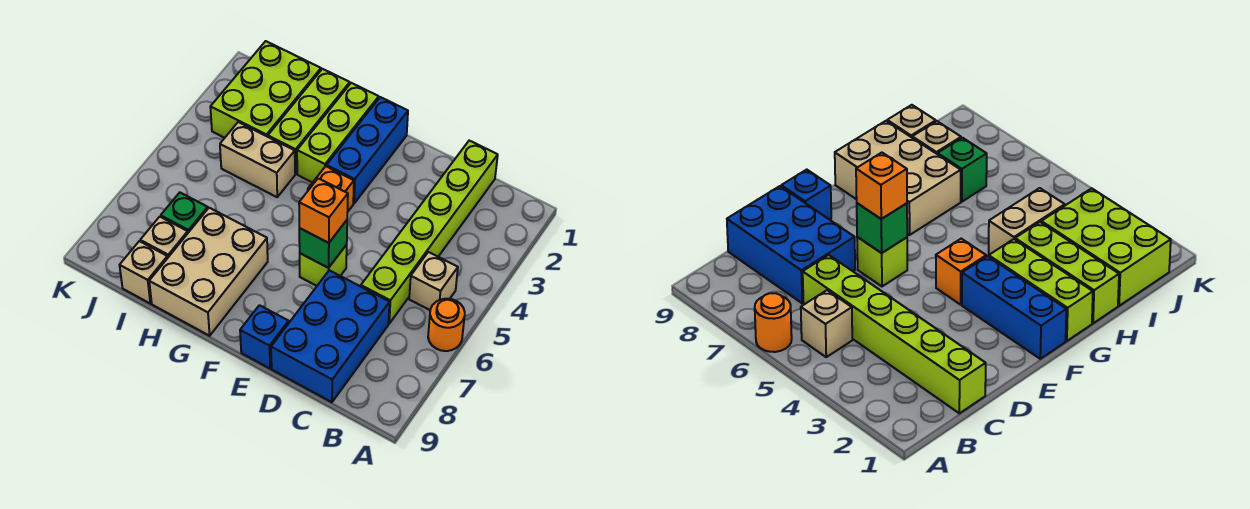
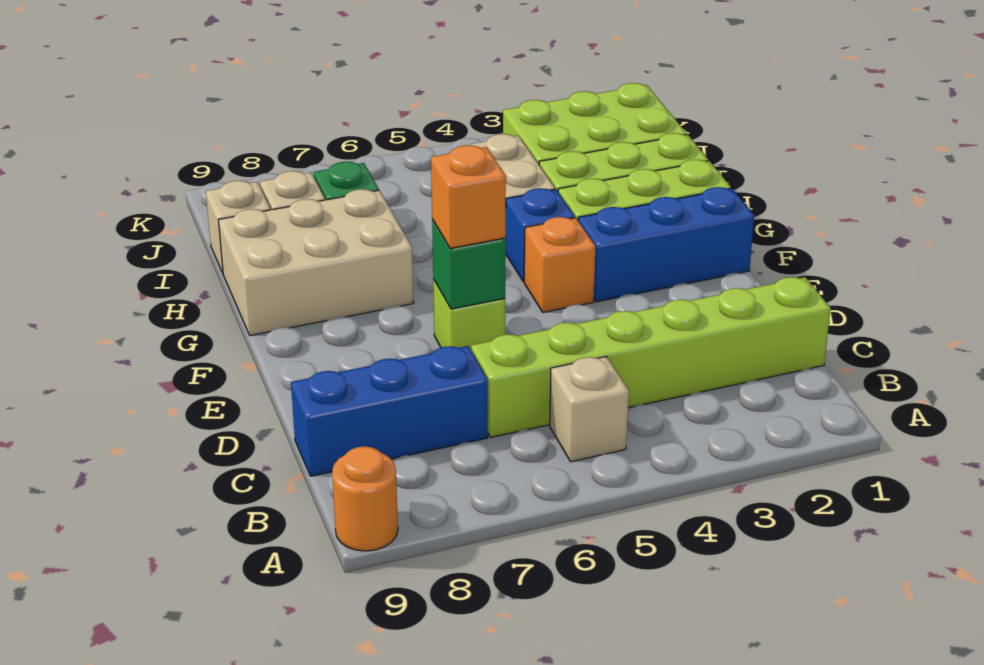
orange round brick A6 level 1 -> orange round brick A9 level 1
blue brick C7:D9 level 1 -> blue brick C7:C9 level 1
blue brick E9 level 1 -> blue brick G4 level 1

